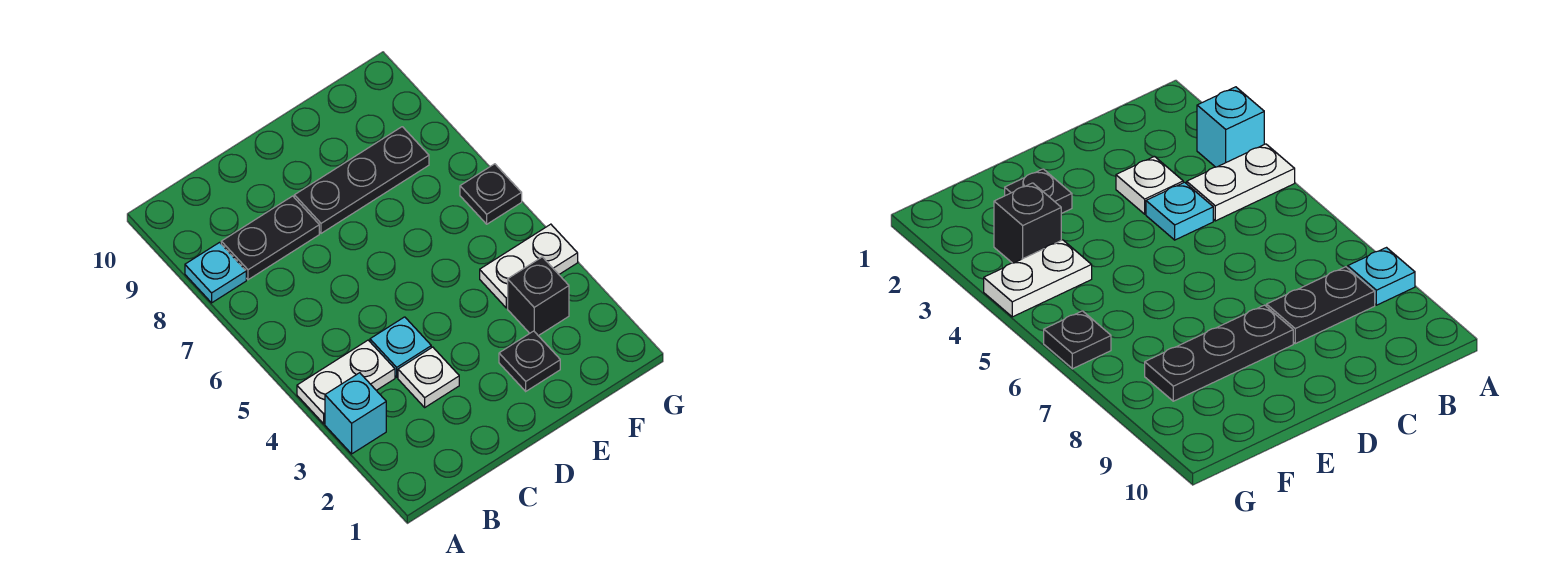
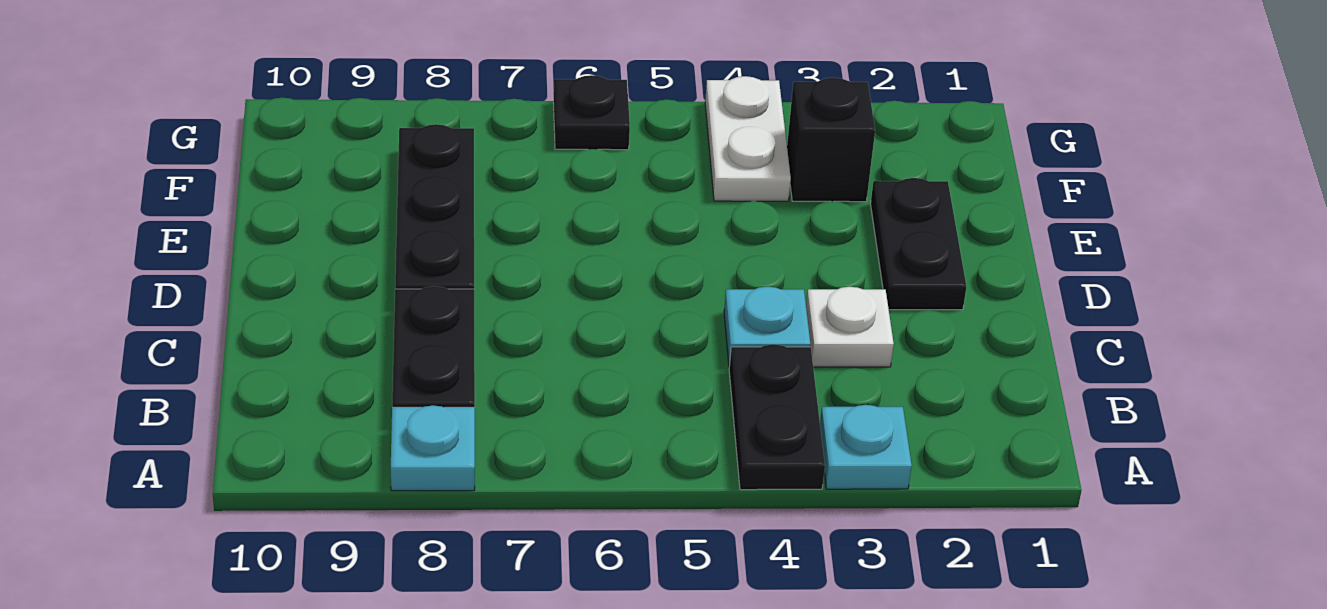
cyan brick A3 level 1 -> cyan plate A3 level 1
white plate A4:B4 level 1 -> black plate A4:B4 level 1
black plate E2 level 1 -> black plate D2:E2 level 1

